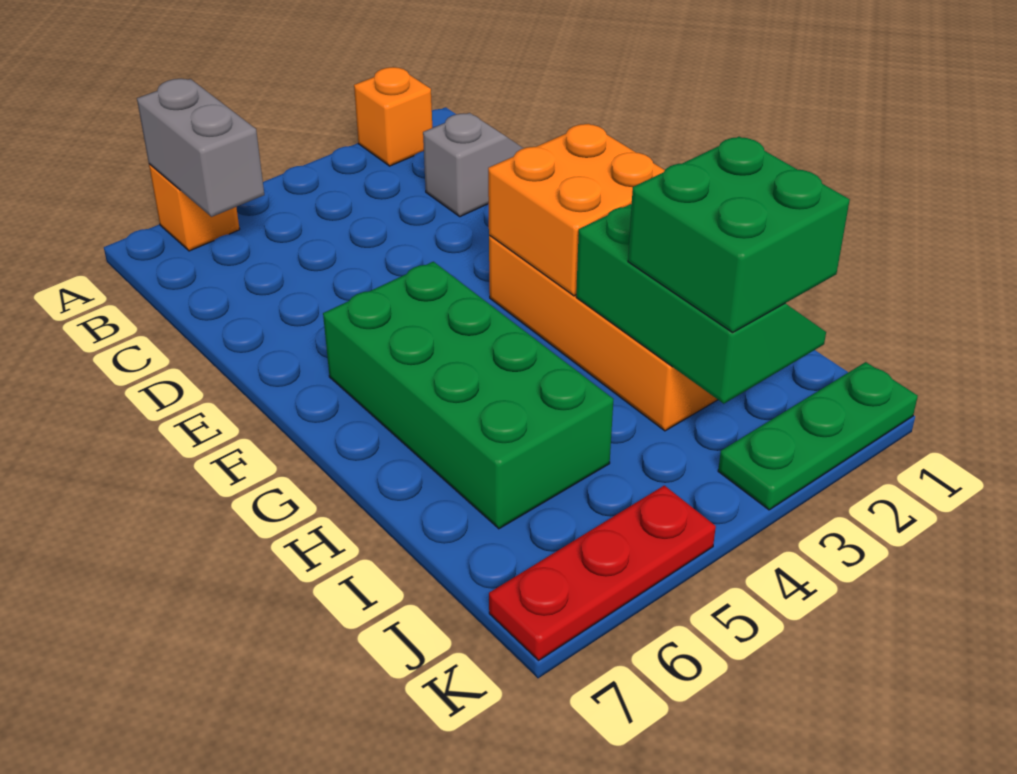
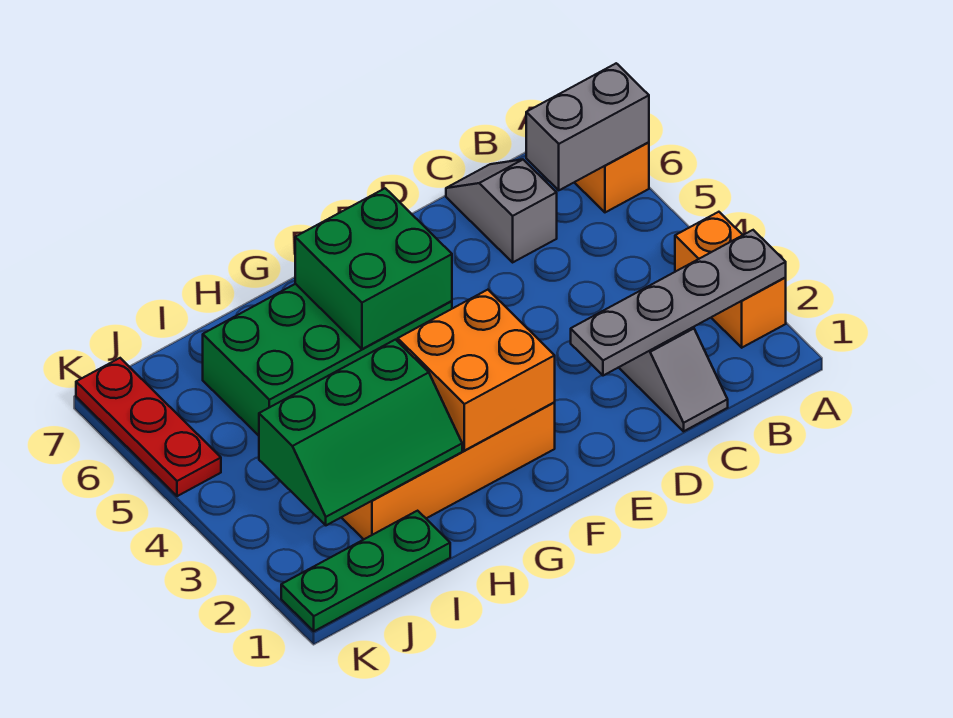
orange brick A2 level 1 -> orange brick A2:A3 level 1
none -> grey plate A2:D2 level 2
none -> grey slope C6:C7 level 1 top 6
green brick I2:J3 level 3 -> green brick F5:G6 level 2
green plate K1:K3 level 1 -> green plate I1:K1 level 1

